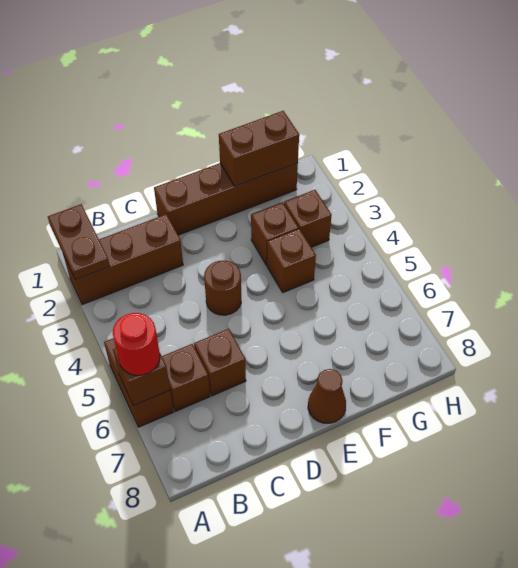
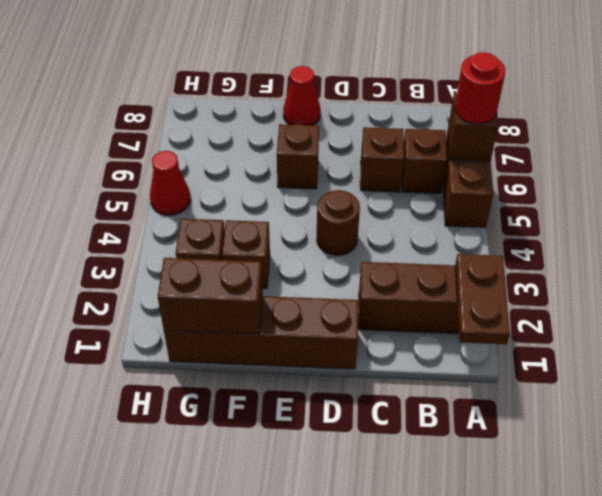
brown cone E8 level 1 -> red cone E8 level 1
brown brick F4 level 1 -> brown brick E6 level 1
none -> red cone H5 level 1

